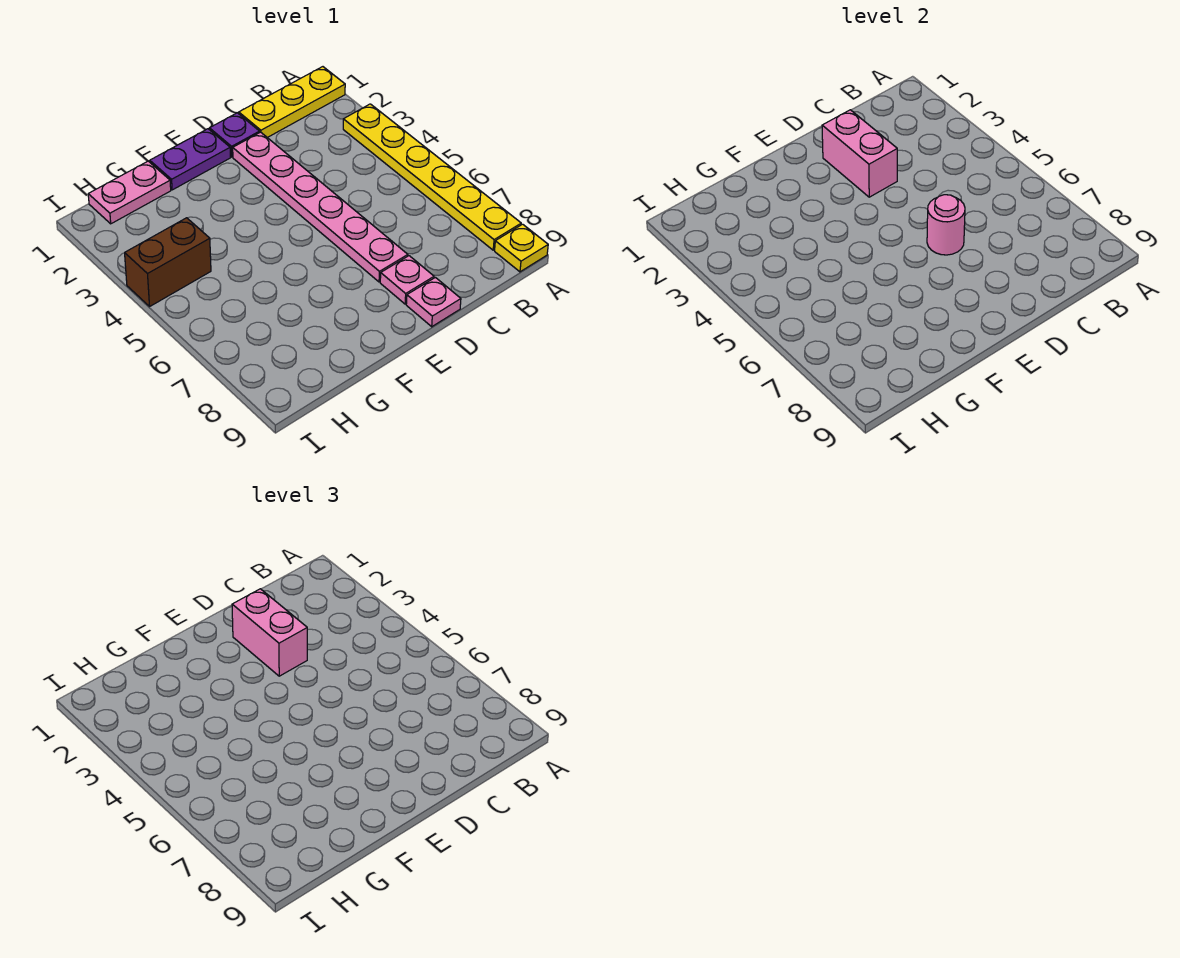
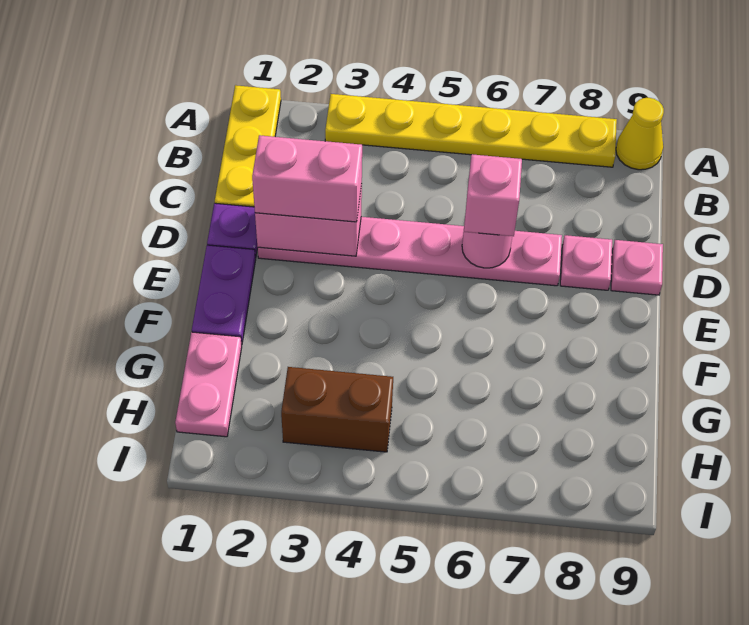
yellow plate A9 level 1 -> yellow cone A9 level 1
none -> pink brick D6 level 3
brown brick H4:I4 level 1 -> brown brick H3:H4 level 1

